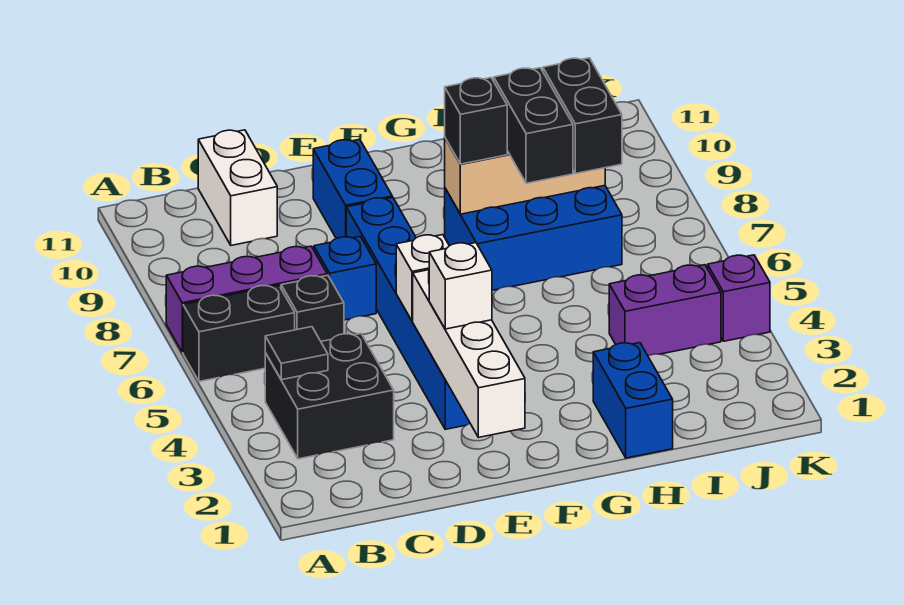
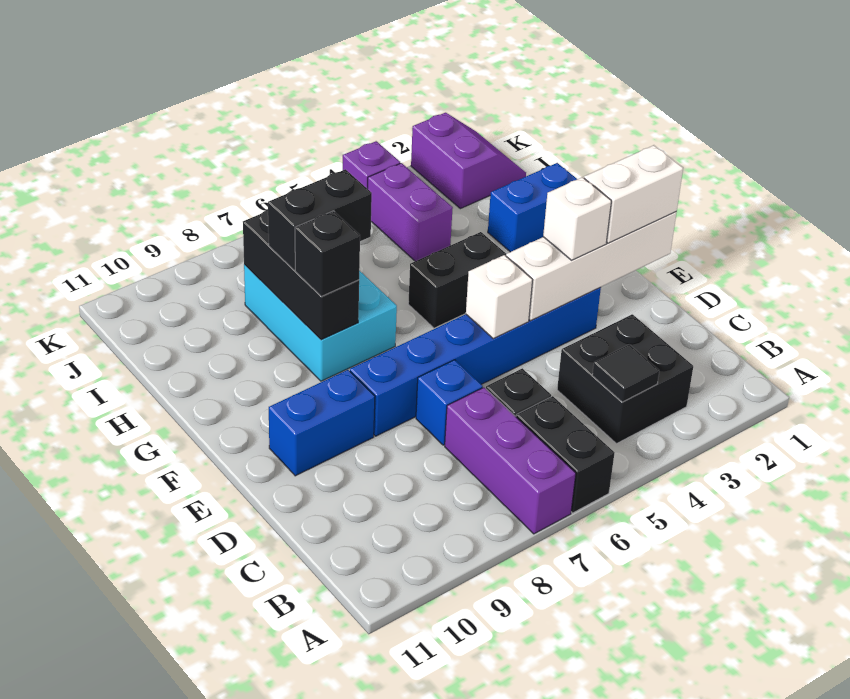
white brick C10:C11 level 1 -> white brick E1:E2 level 3
blue brick G7:I8 level 1 -> cyan brick G7:I8 level 1
tan brick G8:I8 level 2 -> black brick G8:I8 level 2
black brick I7:I8 level 3 -> black brick G4:G5 level 1
none -> purple slope J1:K2 level 1 top 2

